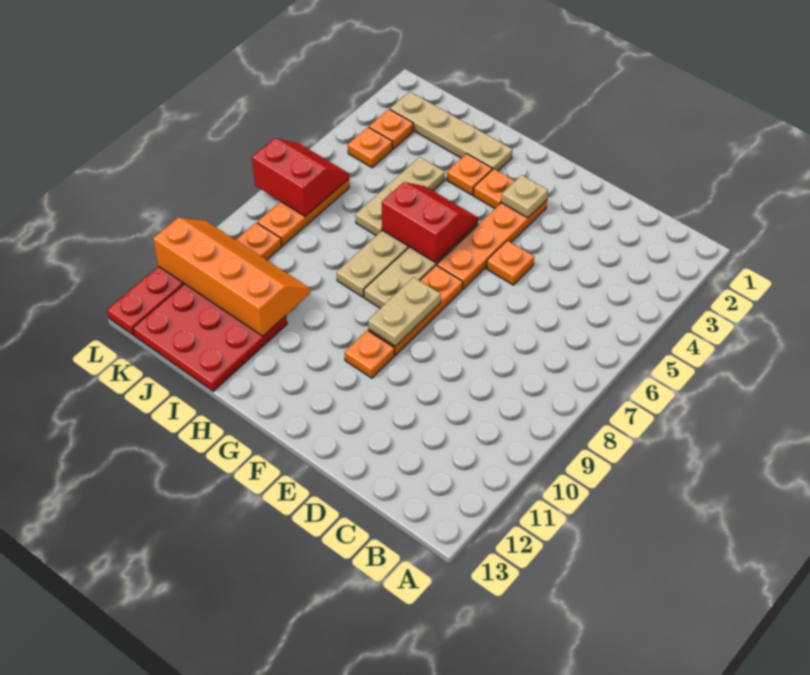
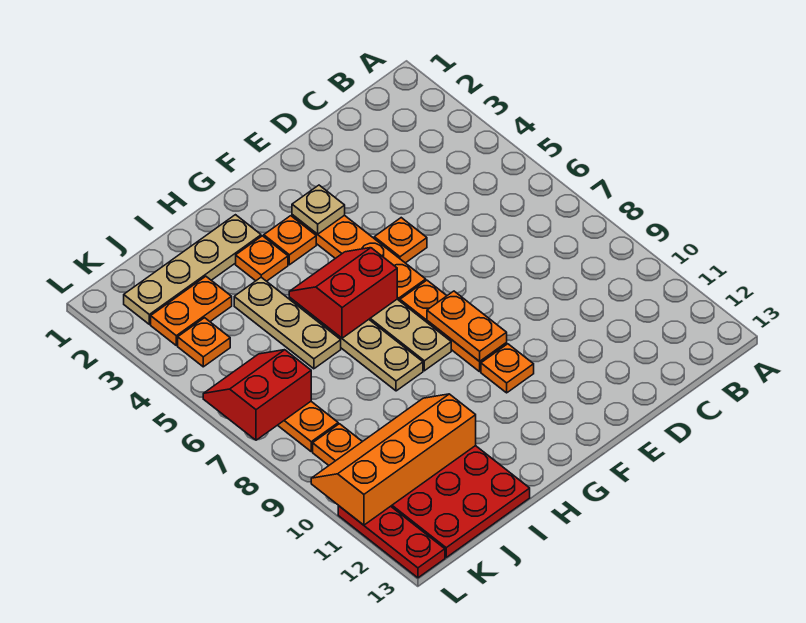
tan plate F8:F9 level 2 -> orange plate F8:F9 level 2
orange plate K3 level 1 -> orange plate J3:K3 level 1

